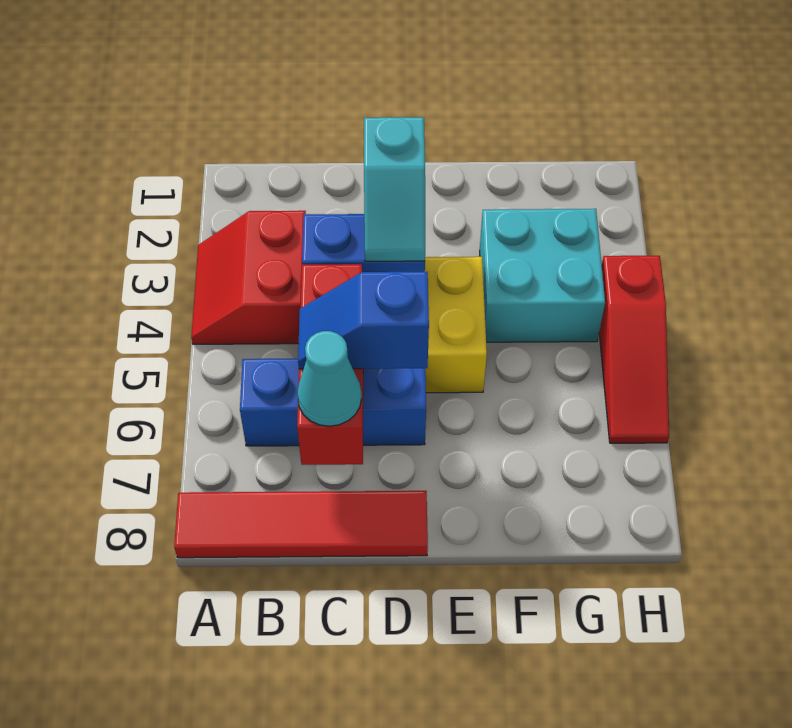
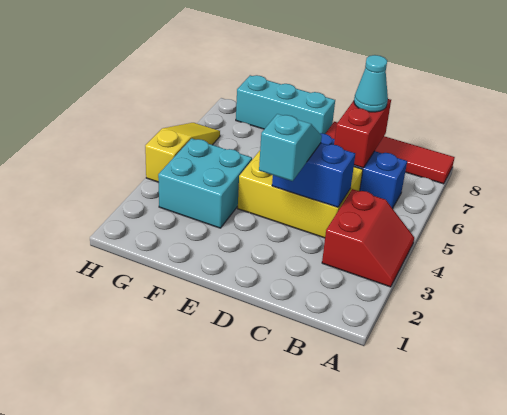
red brick C5:C7 level 2 -> red brick C6:C7 level 2
blue slope C6:D6 level 3 top D -> none
none -> cyan brick E8:G8 level 1
red slope H4:H6 level 1 top 4 -> yellow slope H4:H6 level 1 top 4

